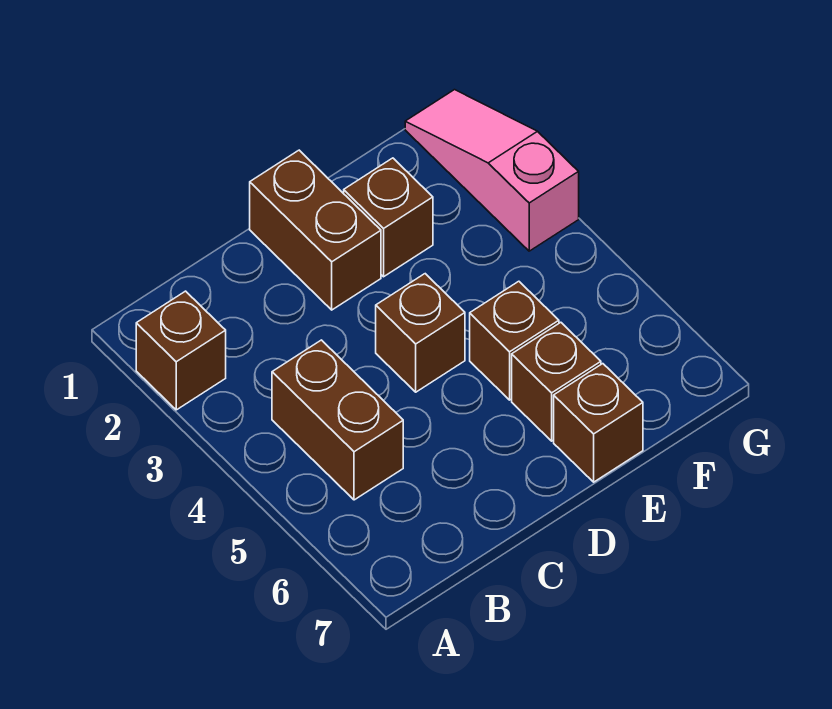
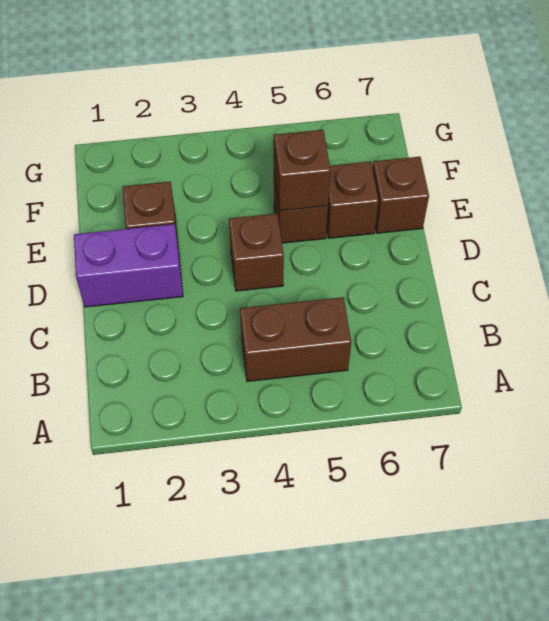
brown brick A2 level 1 -> brown brick E5 level 2
brown brick D1:D2 level 1 -> purple brick D1:D2 level 1
pink slope G1:G3 level 1 top 3 -> none

